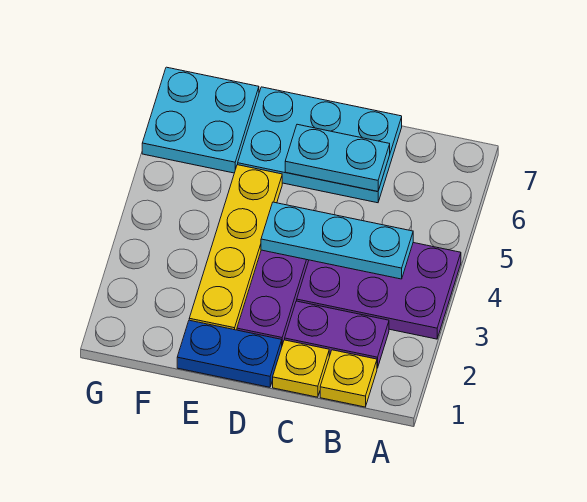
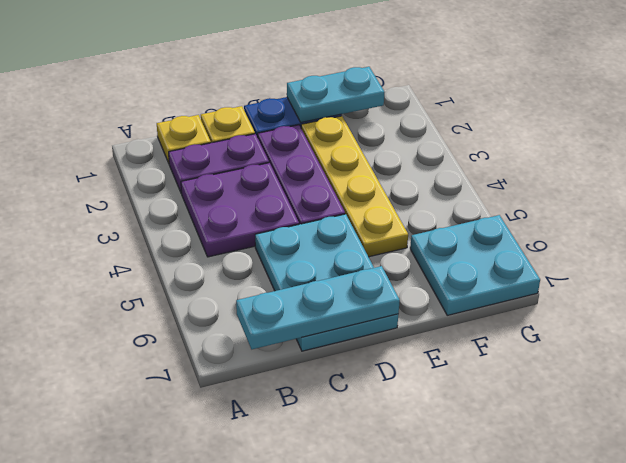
purple plate A3:C4 level 1 -> purple plate B3:C4 level 1
cyan plate B4:D4 level 2 -> cyan plate B7:D7 level 2
cyan plate C6:E7 level 1 -> cyan plate C5:D7 level 1
cyan plate C6:D6 level 2 -> cyan plate E1:F1 level 2

